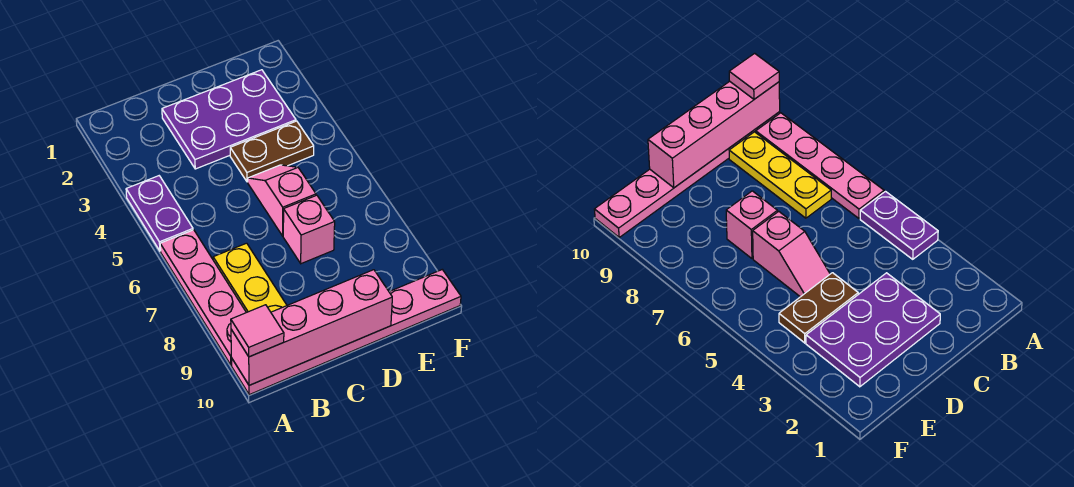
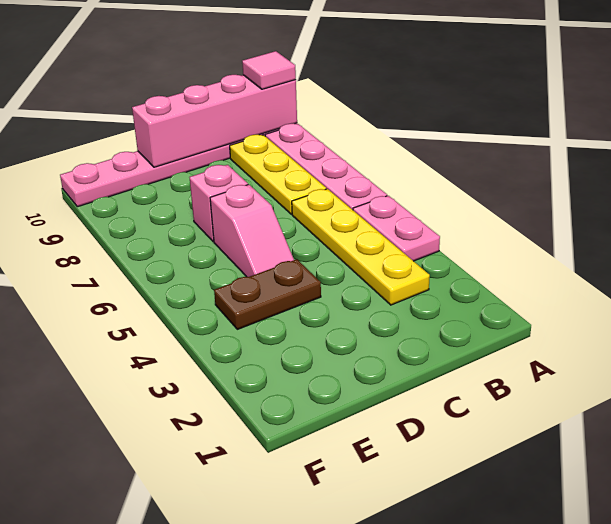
purple plate A4:A5 level 1 -> pink plate A4:A5 level 1
none -> yellow plate B3:B6 level 1
purple plate C2:E3 level 1 -> none

